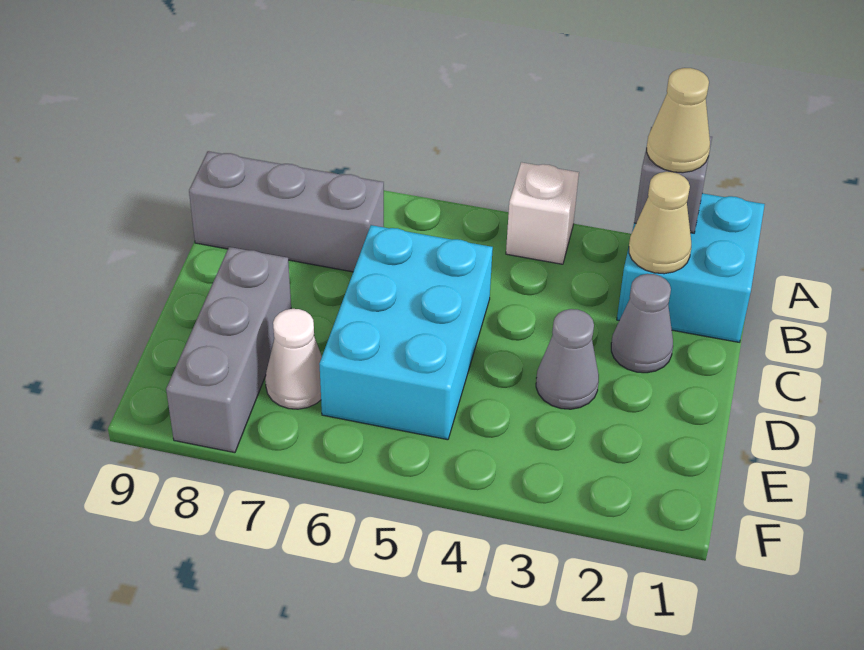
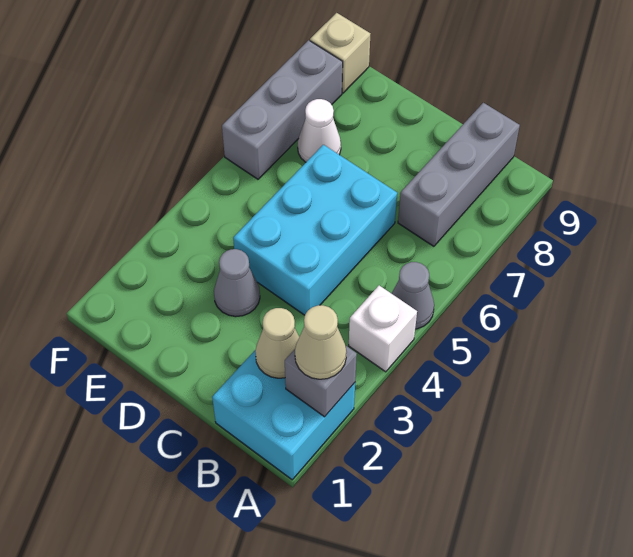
grey cone C2 level 1 -> grey cone A5 level 1
cyan brick C5:E6 level 1 -> cyan brick C4:D6 level 1
grey brick D8:F8 level 1 -> grey brick F6:F8 level 1
none -> tan brick F9 level 1

